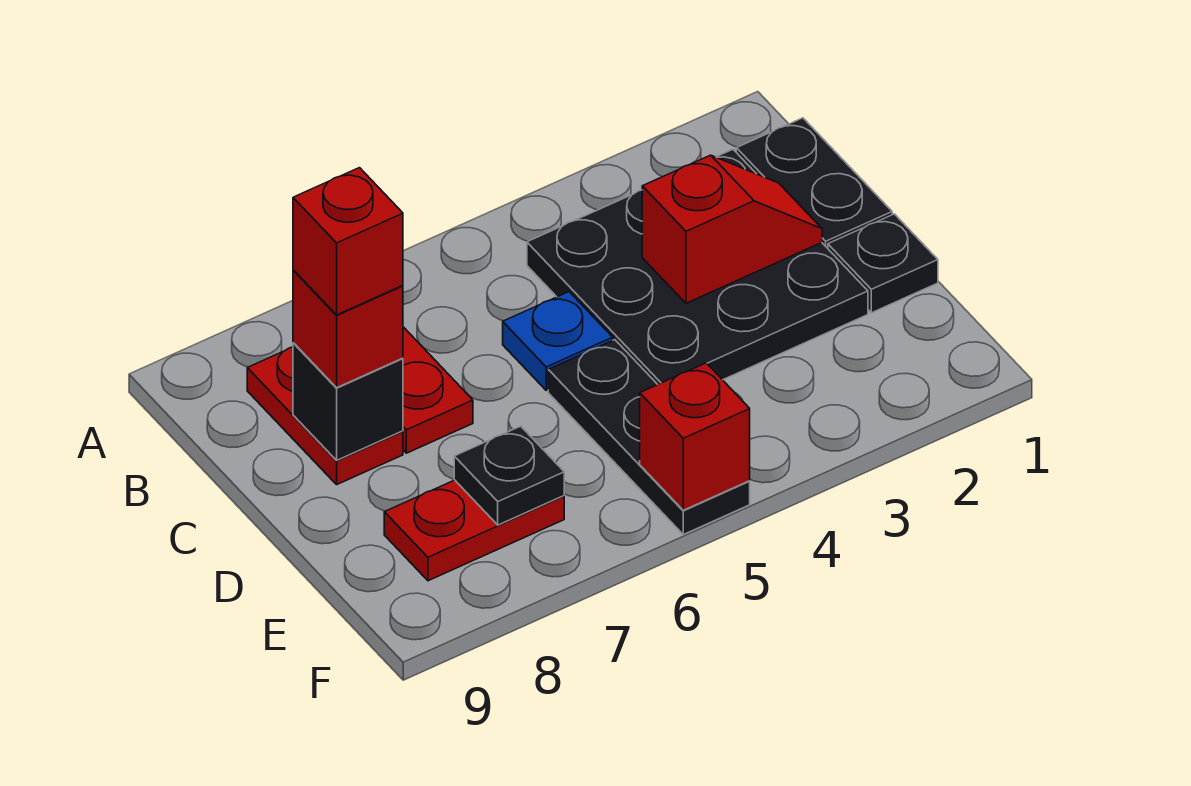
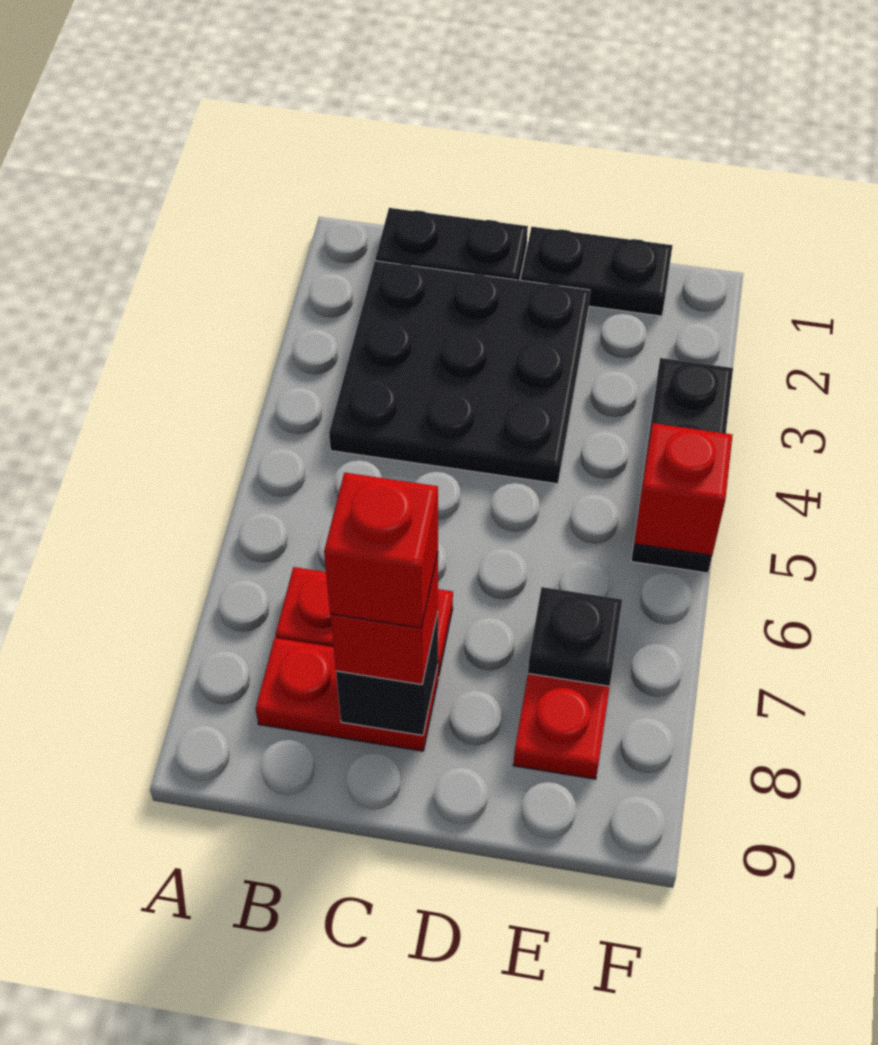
red slope C2:C3 level 2 top 3 -> none
blue plate C5 level 1 -> none
black plate D1 level 1 -> black plate D1:E1 level 1
black plate D5:F5 level 1 -> black plate F3:F5 level 1

